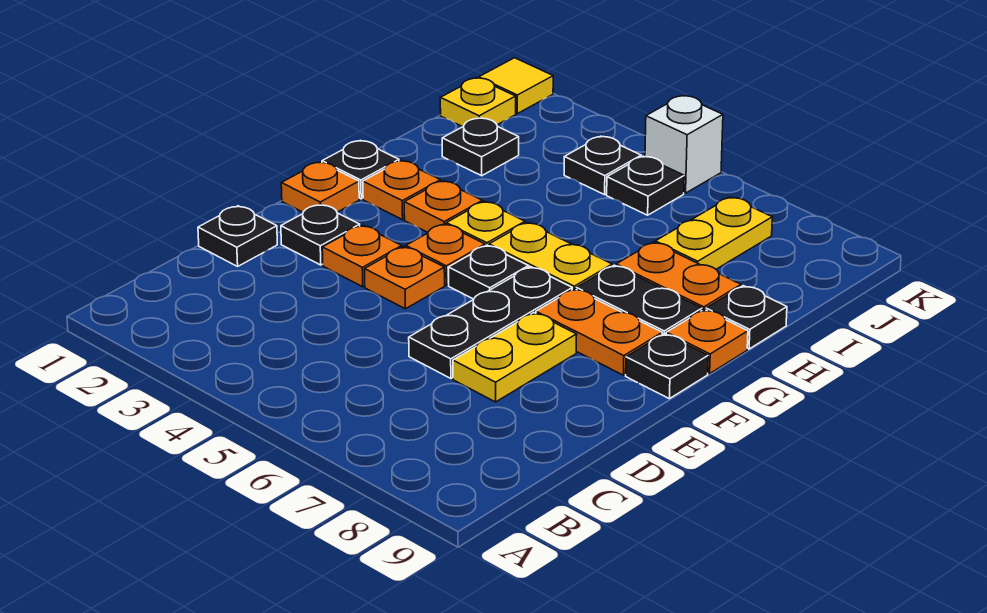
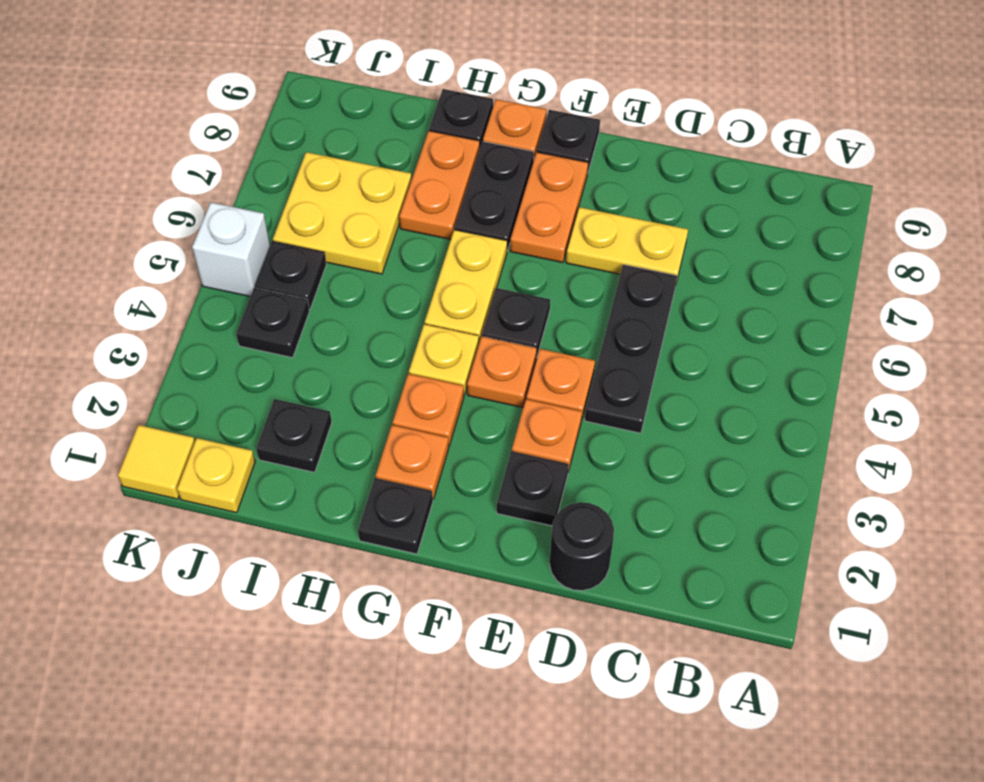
black plate D1 level 1 -> black round brick D1 level 1
black plate D6:F6 level 1 -> black plate D4:D6 level 1
orange plate F1 level 1 -> none
yellow plate I7:J7 level 1 -> yellow plate I6:J7 level 1

